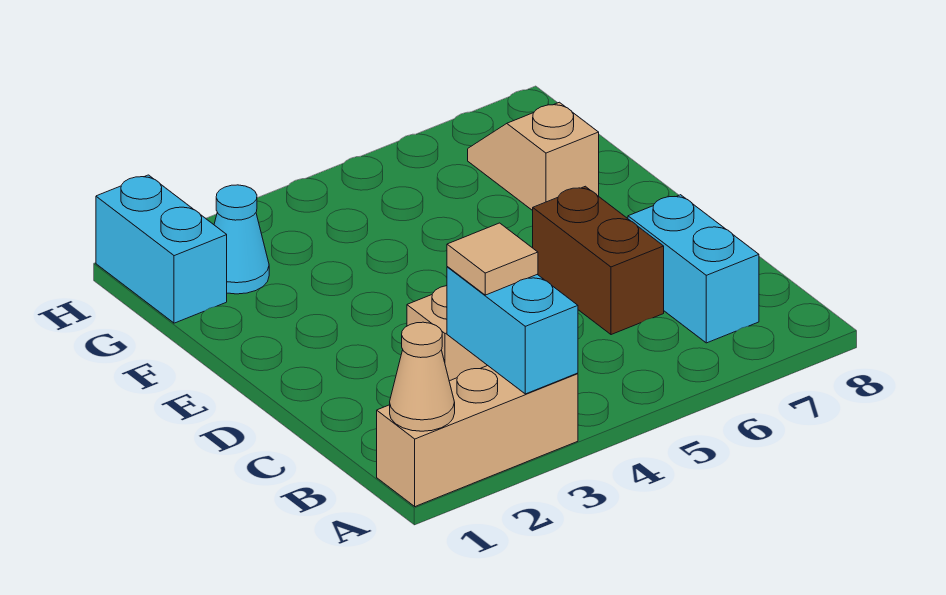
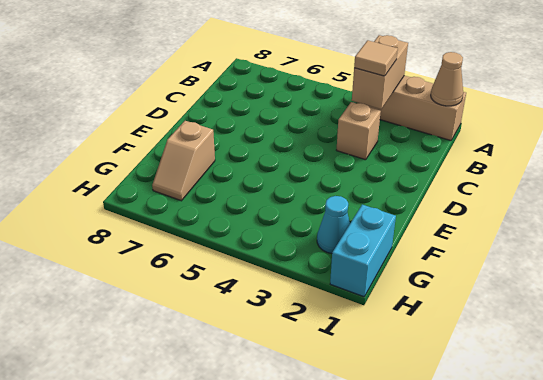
cyan brick A3:B3 level 2 -> tan brick A3:B3 level 2
cyan brick B7:C7 level 1 -> none
brown brick C6:D6 level 1 -> none

